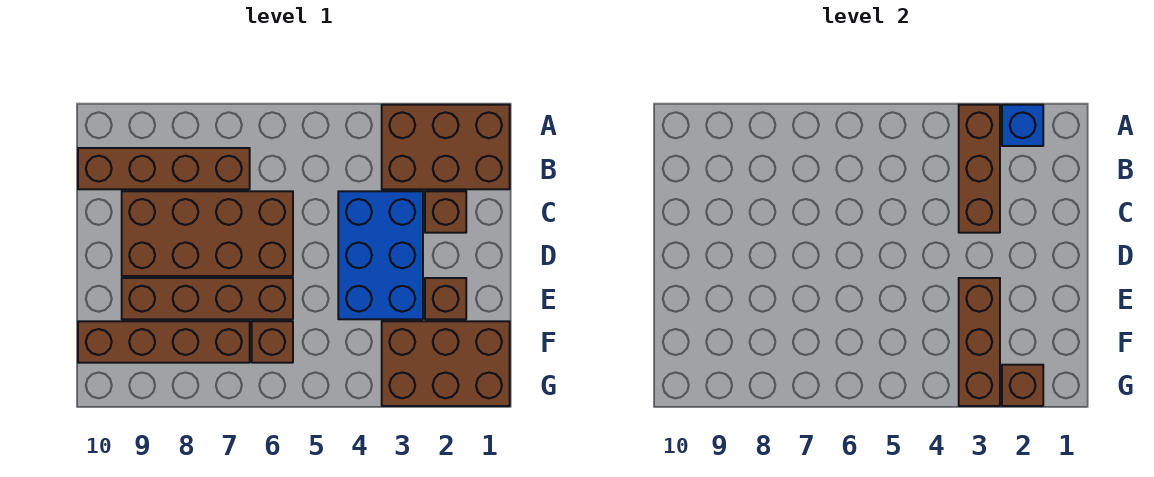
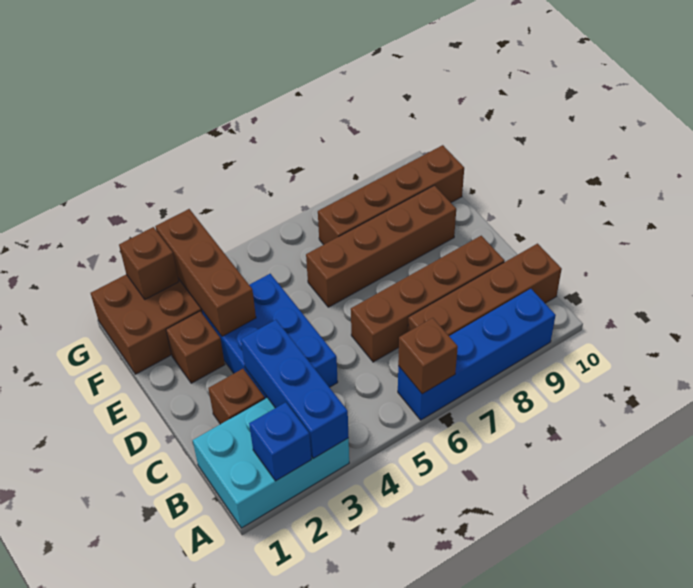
brown brick A1:B3 level 1 -> cyan brick A1:B3 level 1
brown brick A3:C3 level 2 -> blue brick A3:C3 level 2
none -> blue brick A6:A9 level 1
brown brick C6:D9 level 1 -> brown brick C6:C9 level 1
brown brick F6 level 1 -> brown brick A6 level 2

